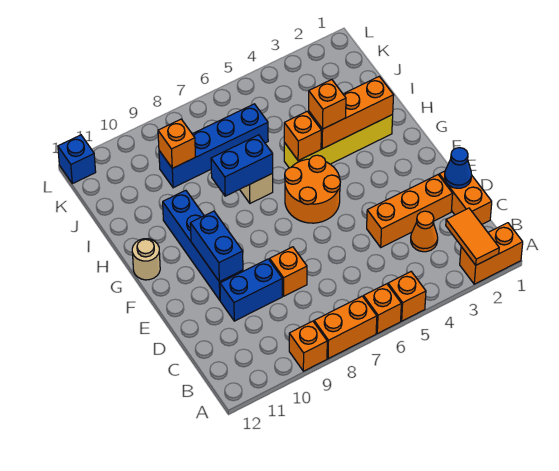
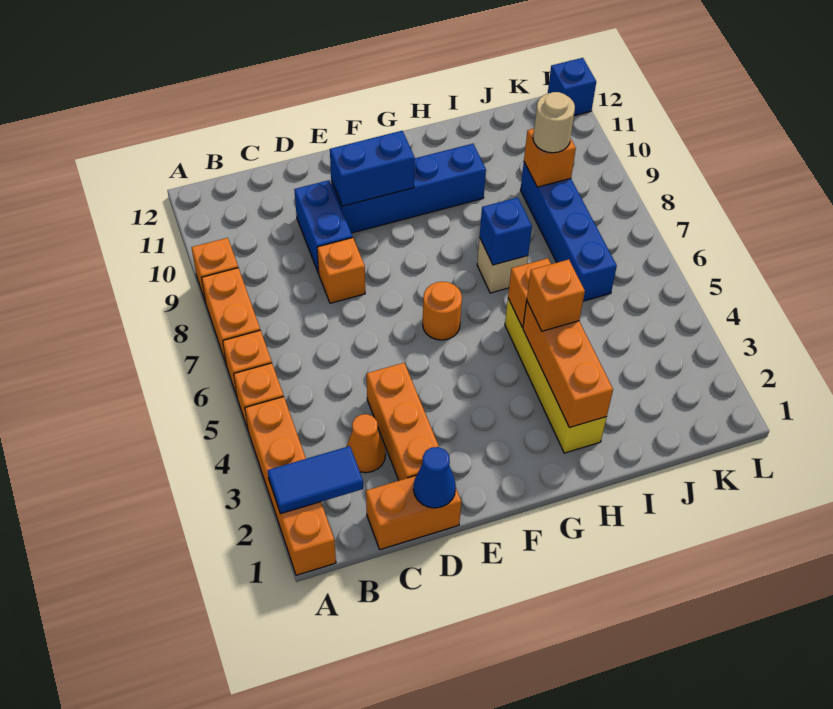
orange brick A1:A2 level 1 -> orange brick A1:A4 level 1
orange tile A2:B2 level 2 -> blue tile A2:B2 level 2
orange round brick F5:G6 level 1 -> orange round brick F6 level 1
tan round brick G12 level 1 -> tan round brick J9 level 3
blue brick H7:H8 level 2 -> blue brick H7 level 2

